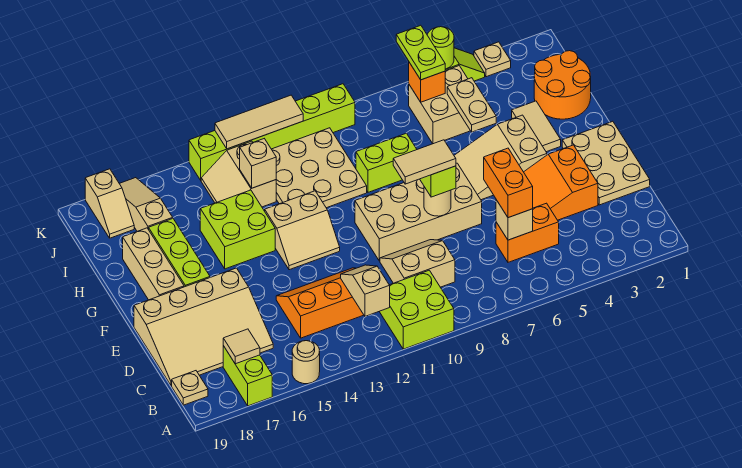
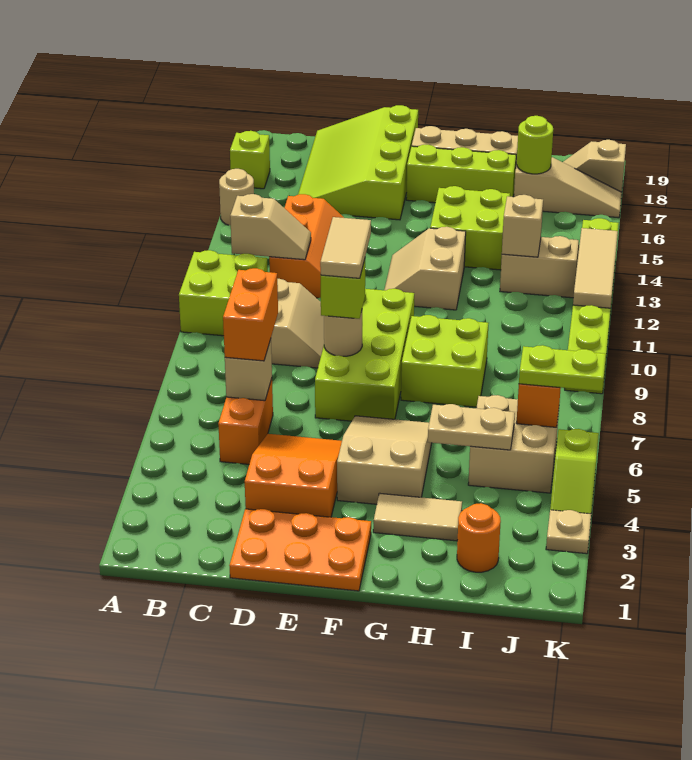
lime brick A17:B17 level 1 -> lime brick A17 level 1
tan tile B17 level 2 -> none
tan plate B19 level 1 -> none
orange brick C6:D6 level 3 -> orange brick C6:C7 level 3
tan slope C16:E19 level 1 top E -> lime slope C16:E19 level 1 top E
tan plate D1:F2 level 1 -> orange plate D1:F2 level 1
tan brick E7:F10 level 1 -> lime brick E7:F10 level 1
orange round brick H1:I2 level 1 -> orange round brick I2 level 1
lime brick H8:H9 level 1 -> lime brick G8:H9 level 1
tan plate H10:J12 level 1 -> none
lime round brick K5 level 2 -> lime round brick I17 level 2

